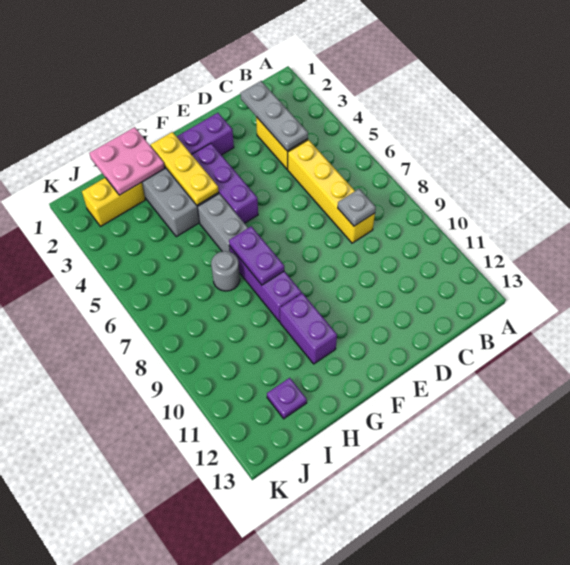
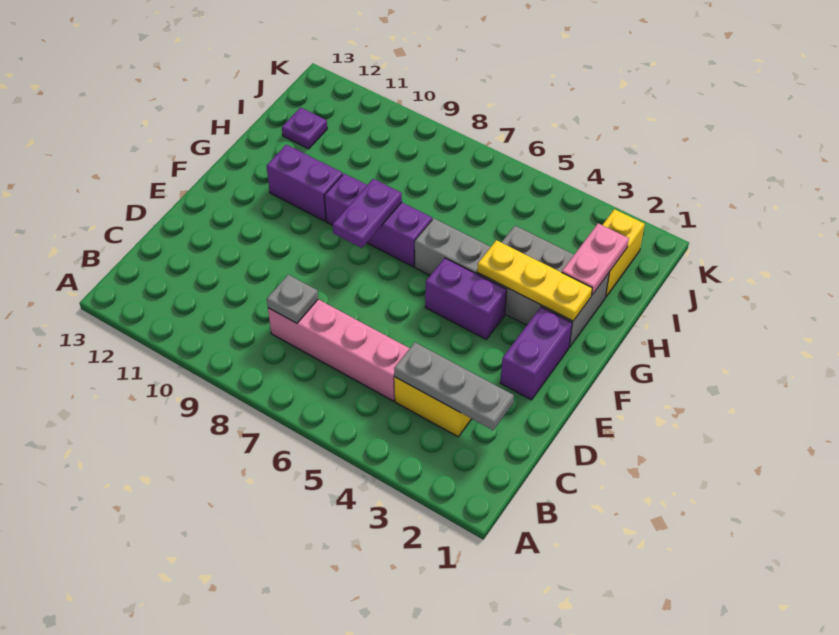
yellow brick C5:C8 level 1 -> pink brick C5:C8 level 1
purple brick F3:F5 level 1 -> purple brick F4:F5 level 1
purple plate G7:G8 level 2 -> purple plate F8:G8 level 2
pink plate H1:I2 level 2 -> pink plate H2:I2 level 2
grey round brick H7 level 1 -> none

